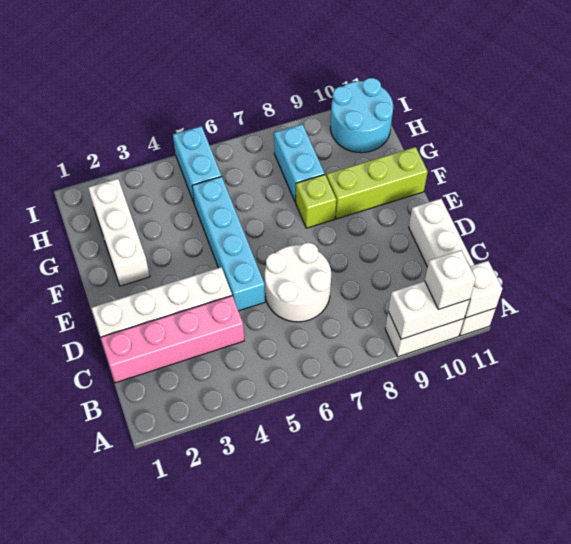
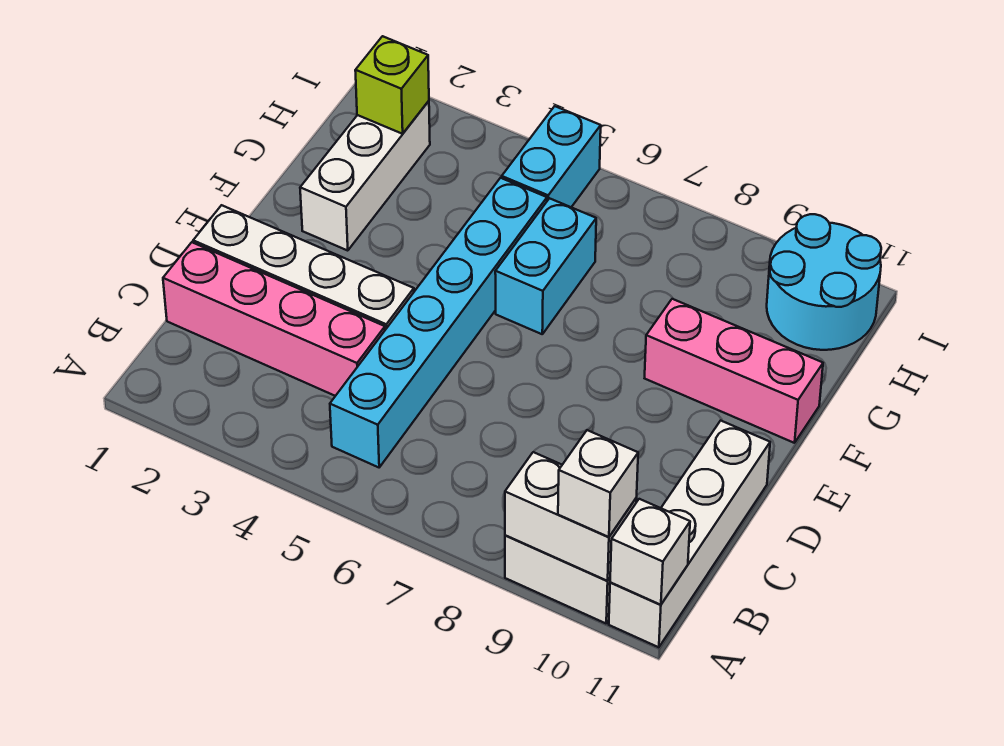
white round brick C6:D7 level 1 -> none
cyan brick D5:G5 level 1 -> cyan brick B5:G5 level 1
lime brick F8 level 1 -> lime brick H2 level 2
lime brick F9:F11 level 1 -> pink brick F9:F11 level 1
cyan brick G8:H8 level 1 -> cyan brick F6:G6 level 1

